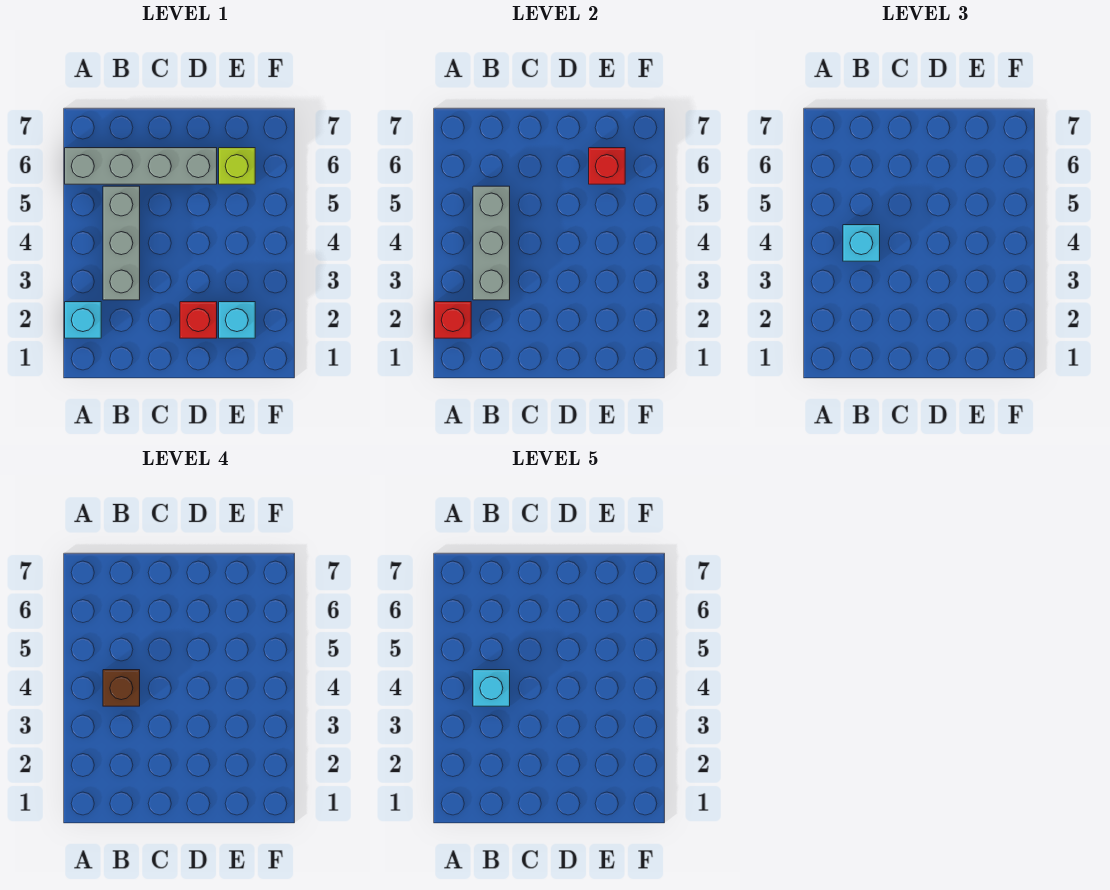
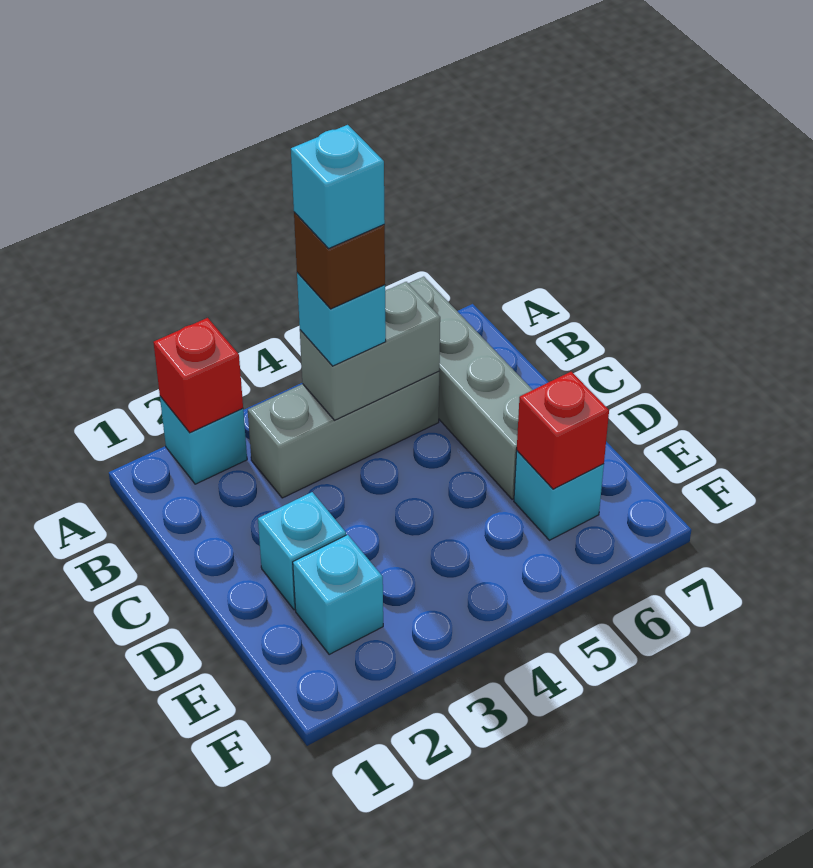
grey brick B3:B5 level 2 -> grey brick B4:B5 level 2
red brick D2 level 1 -> cyan brick D2 level 1
lime brick E6 level 1 -> cyan brick E6 level 1

